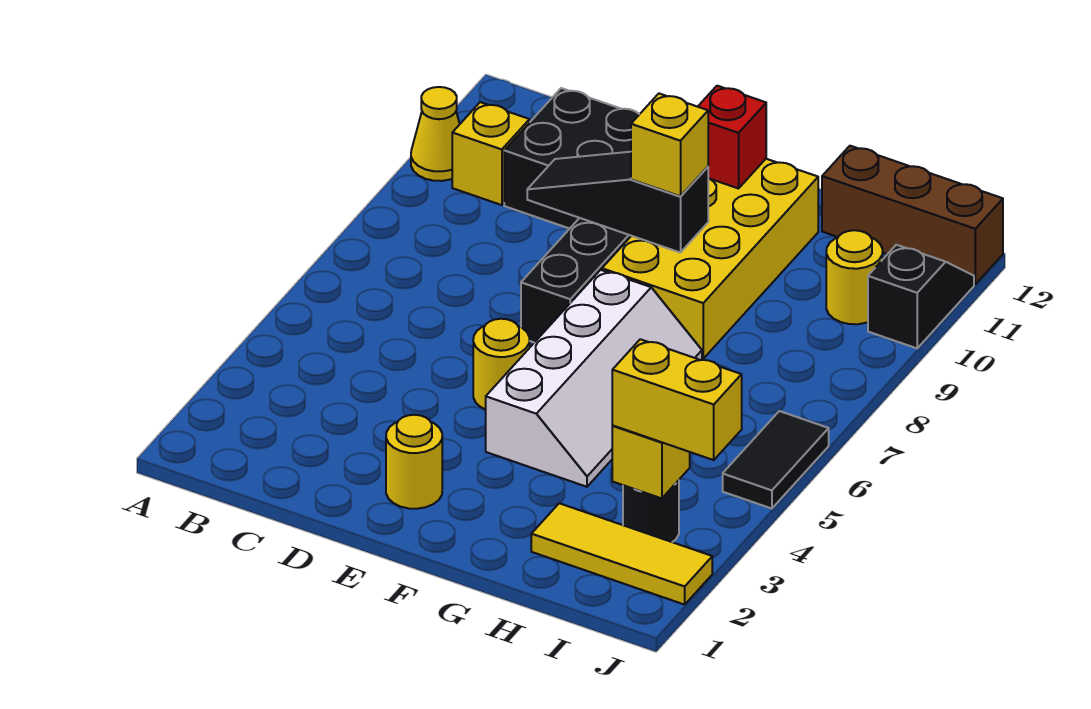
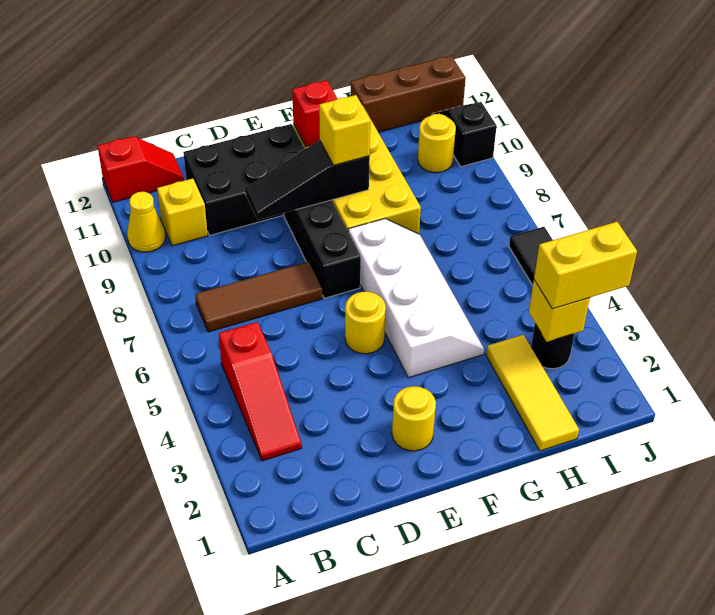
none -> red slope A12:B12 level 1 top A
none -> red slope B3:B5 level 1 top 5
none -> brown tile B7:D7 level 1
yellow tile H2:J2 level 1 -> yellow tile H1:H3 level 1

